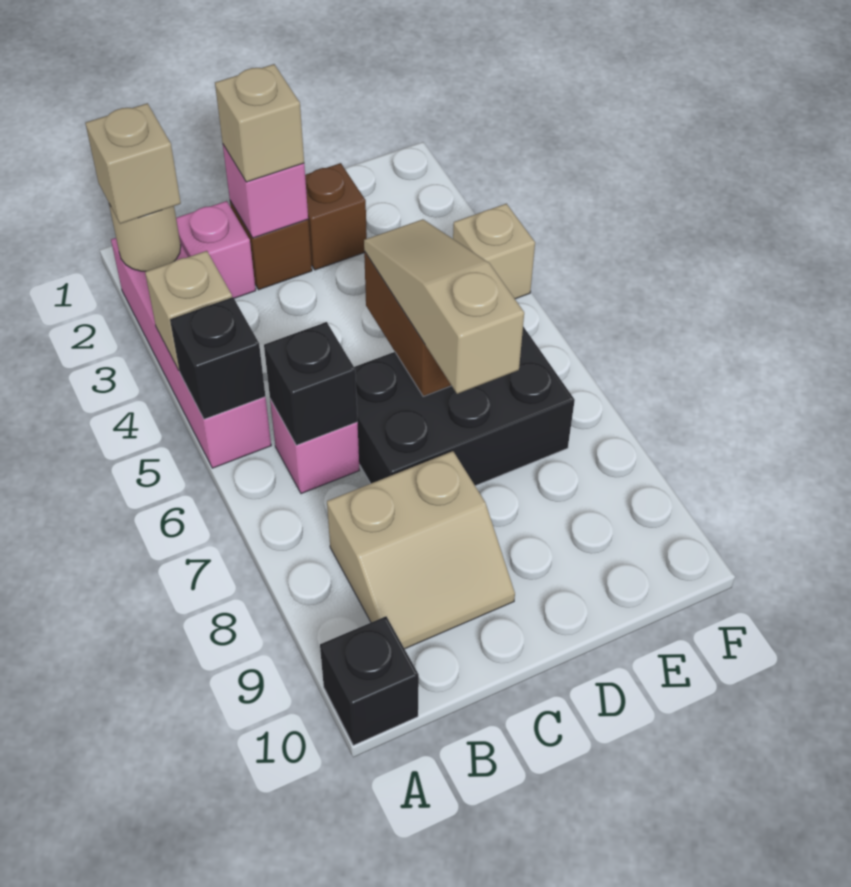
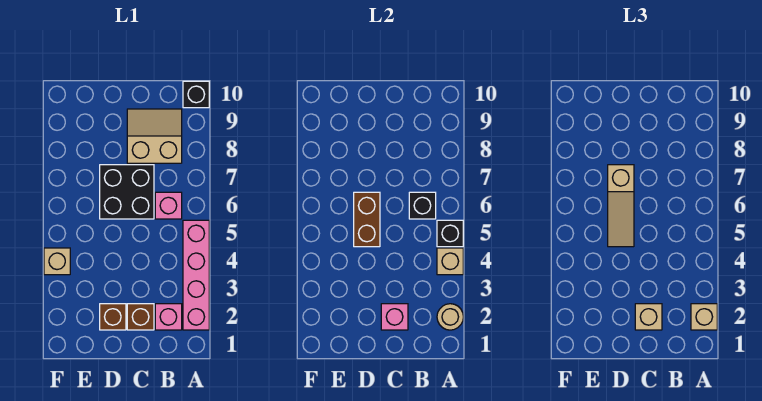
black brick C6:E7 level 1 -> black brick C6:D7 level 1

